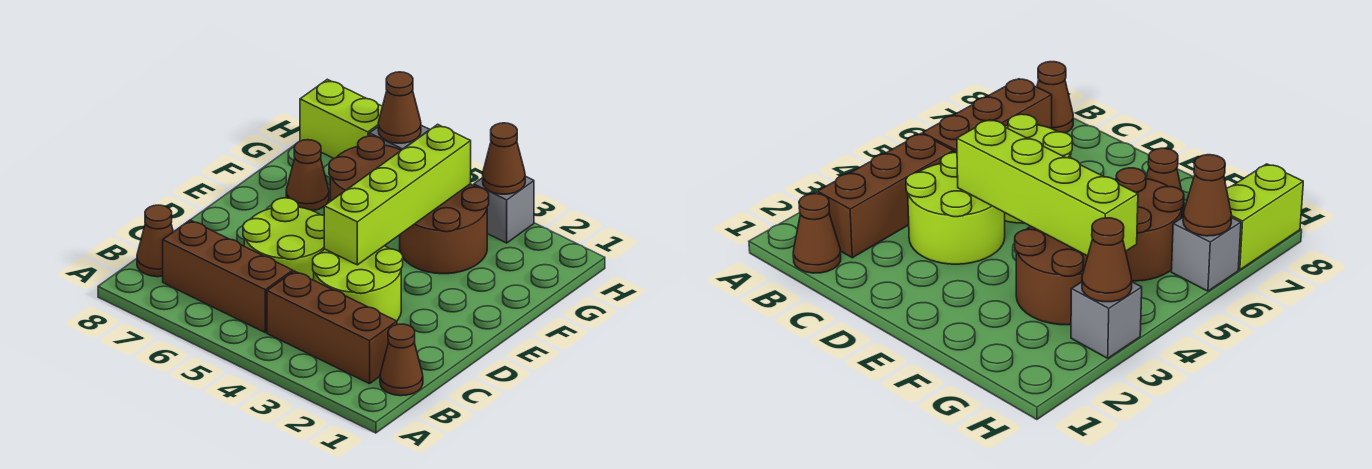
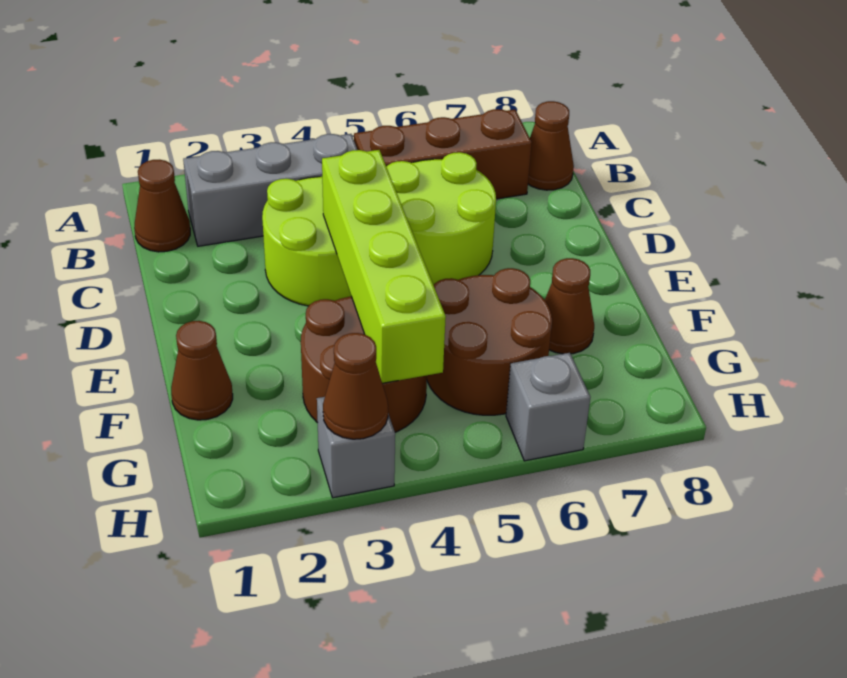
brown brick B2:B4 level 1 -> grey brick B2:B4 level 1
brown cone H6 level 2 -> brown cone F1 level 1
lime brick H7:H8 level 1 -> none

